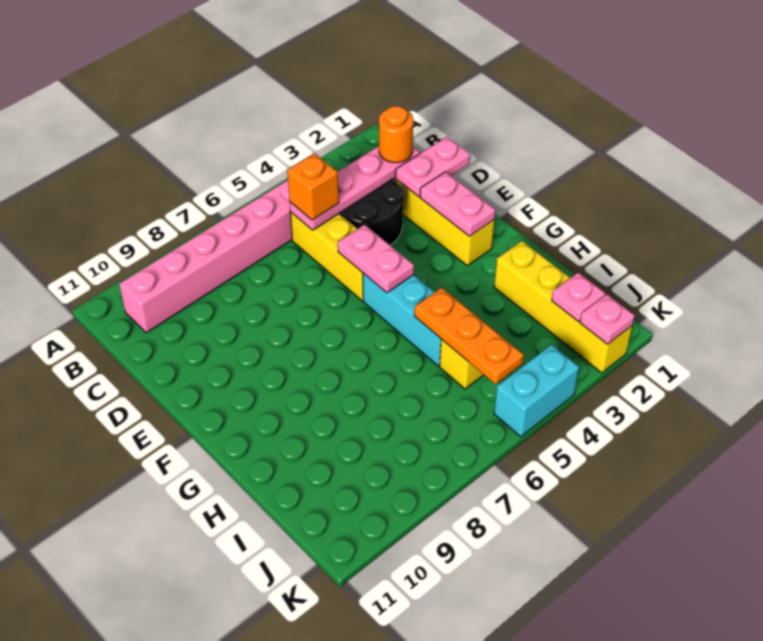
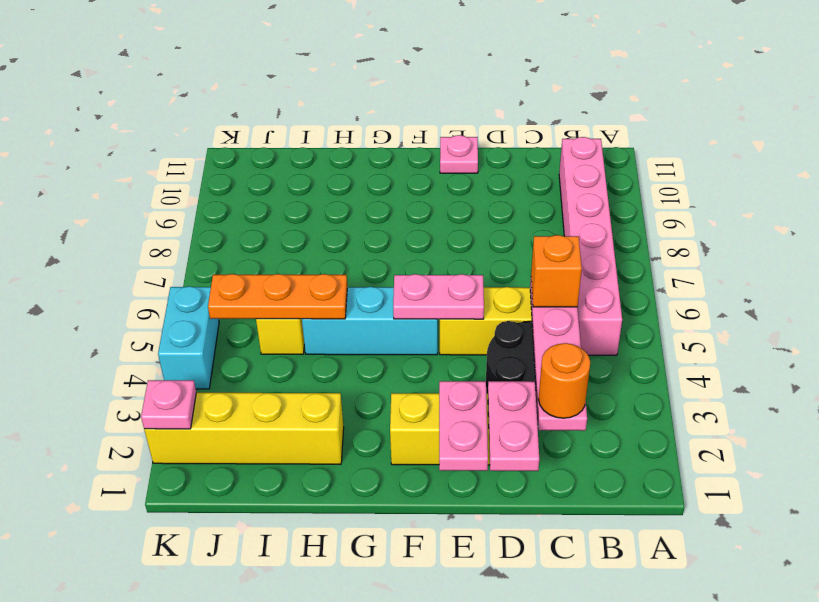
pink plate E2:F2 level 2 -> pink plate E1:E2 level 2
pink plate J2 level 2 -> pink plate E11 level 1

